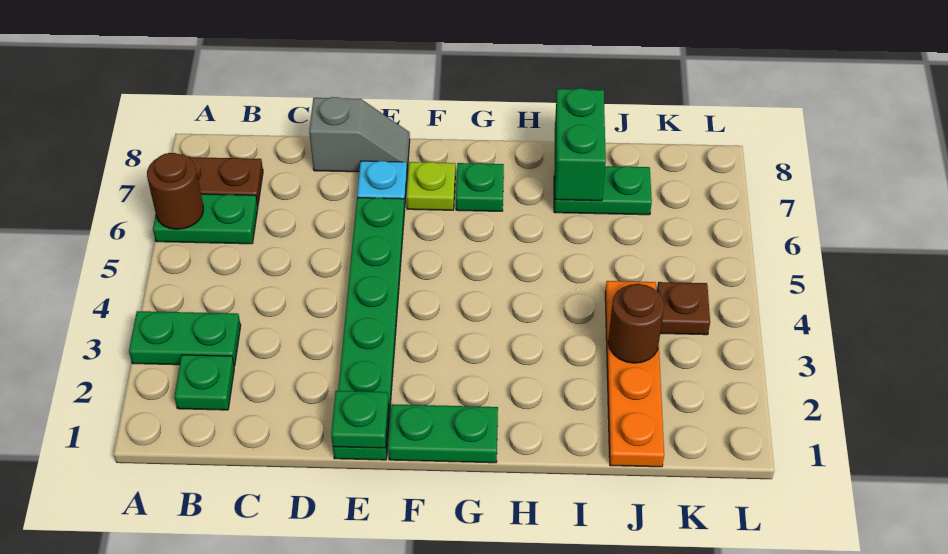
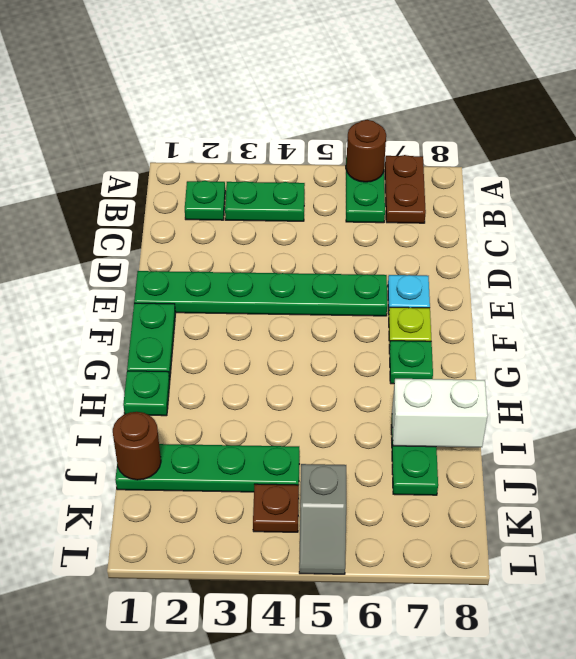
green plate A3:B3 level 1 -> green plate B3:B4 level 1
grey slope D8:E8 level 1 top D -> grey slope K5:L5 level 1 top K
green plate E1 level 2 -> green plate H1 level 1
green brick I7:I8 level 2 -> white brick I7:I8 level 2
orange plate J1:J4 level 1 -> green plate J1:J4 level 1
brown round brick J3 level 2 -> brown round brick J1 level 2

